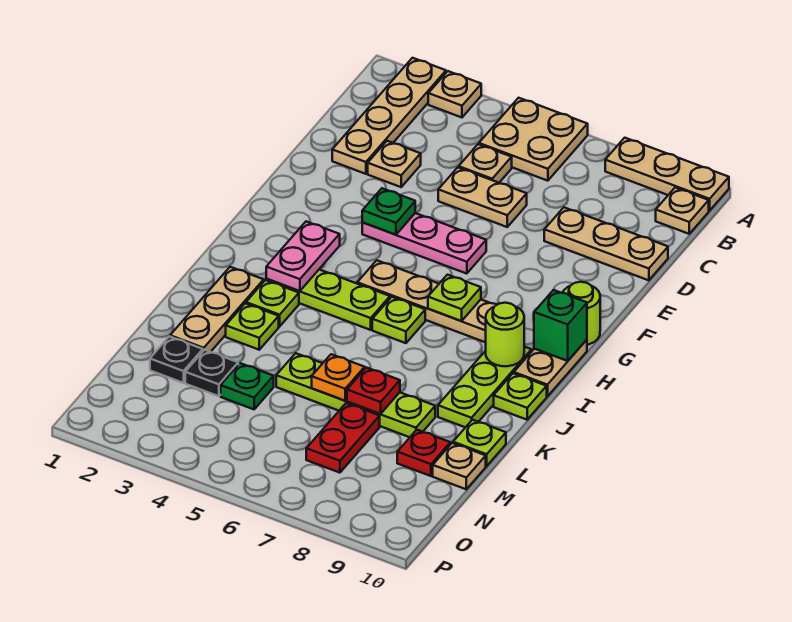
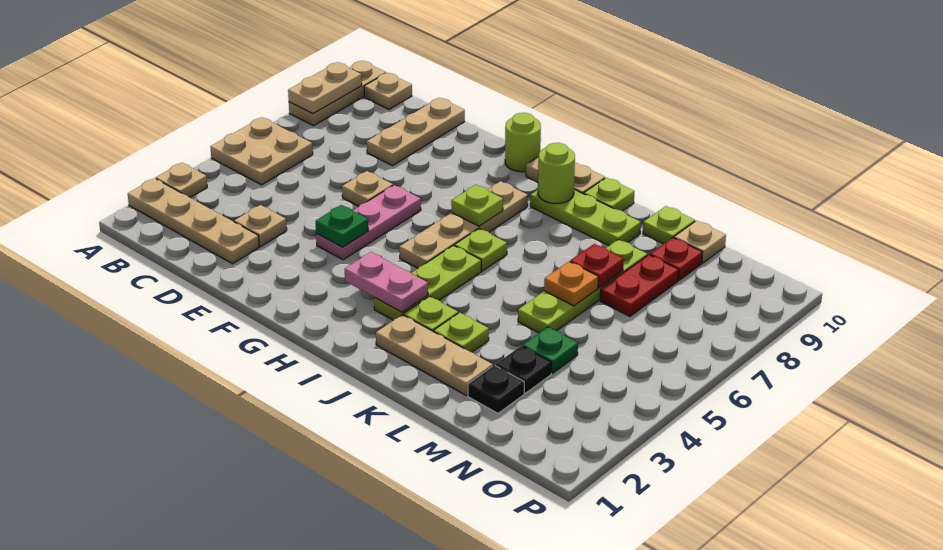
tan plate C5 level 1 -> tan plate E6 level 1
tan plate D5:D6 level 1 -> tan plate A8:A9 level 2
green brick H10 level 2 -> none
red plate M7:N7 level 1 -> red plate M7:M8 level 1

